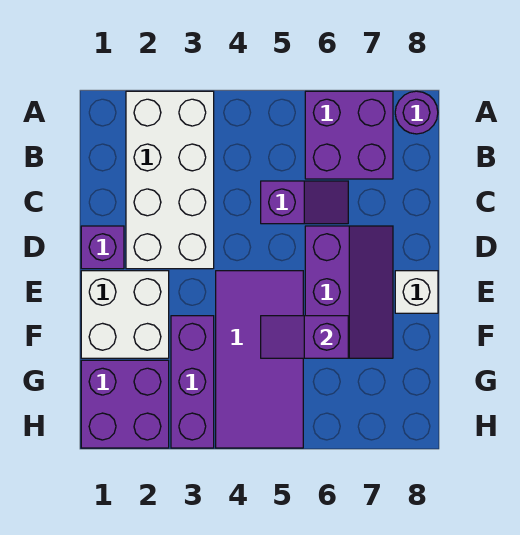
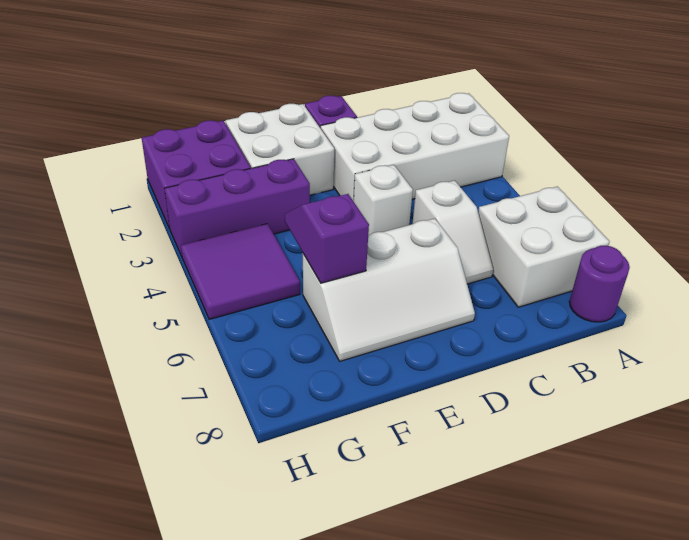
purple brick A6:B7 level 1 -> white brick A6:B7 level 1
purple slope C5:C6 level 1 top 5 -> white slope C5:C6 level 1 top 5
purple slope D6:F7 level 1 top 6 -> white slope D6:F7 level 1 top 6
purple tile E4:H5 level 1 -> purple tile G4:H5 level 1
white brick E8 level 1 -> white brick D4 level 1

